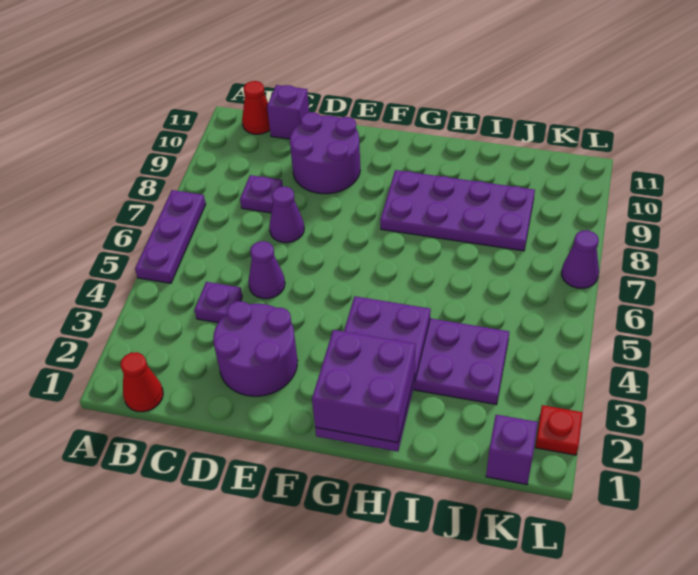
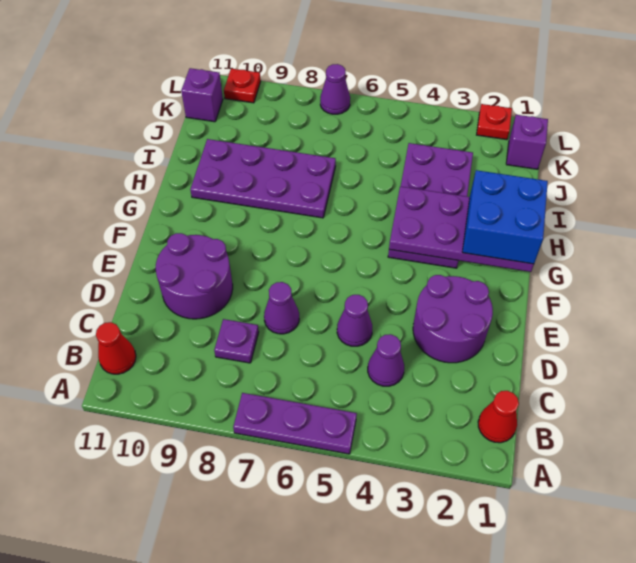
purple plate C4 level 1 -> purple cone C4 level 1
purple brick C11 level 1 -> purple brick K11 level 1
purple brick G1:H2 level 3 -> blue brick G1:H2 level 3
purple plate G8:J9 level 1 -> purple plate H7:I10 level 1
none -> red plate L10 level 1

